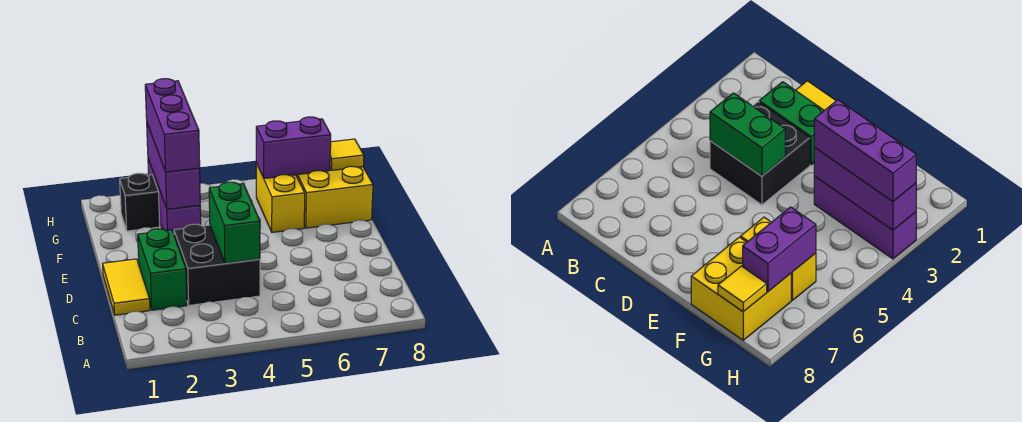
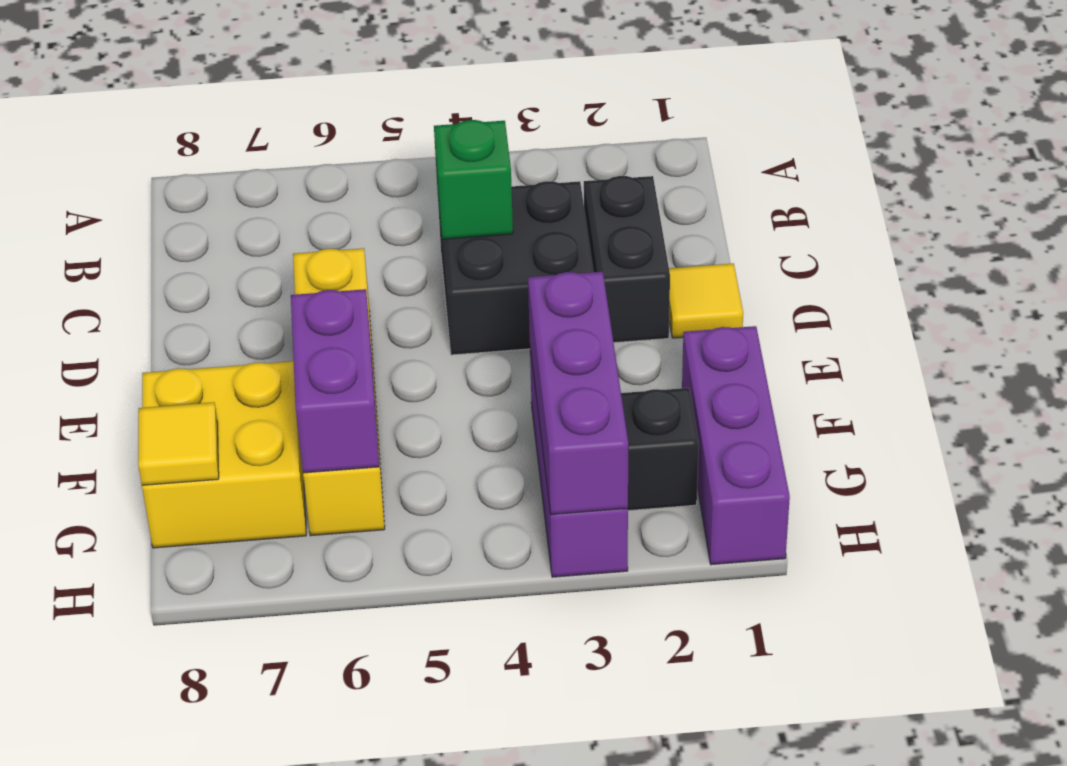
yellow tile C1:D1 level 1 -> yellow tile D1 level 1
green brick C2:D2 level 1 -> black brick C2:D2 level 1
green brick C4:D4 level 2 -> green brick C4 level 2
purple brick F3:H3 level 3 -> purple brick F1:H1 level 1
yellow brick F6:G6 level 1 -> yellow brick D6:G6 level 1
purple brick G6:G7 level 2 -> purple brick F6:G6 level 2

